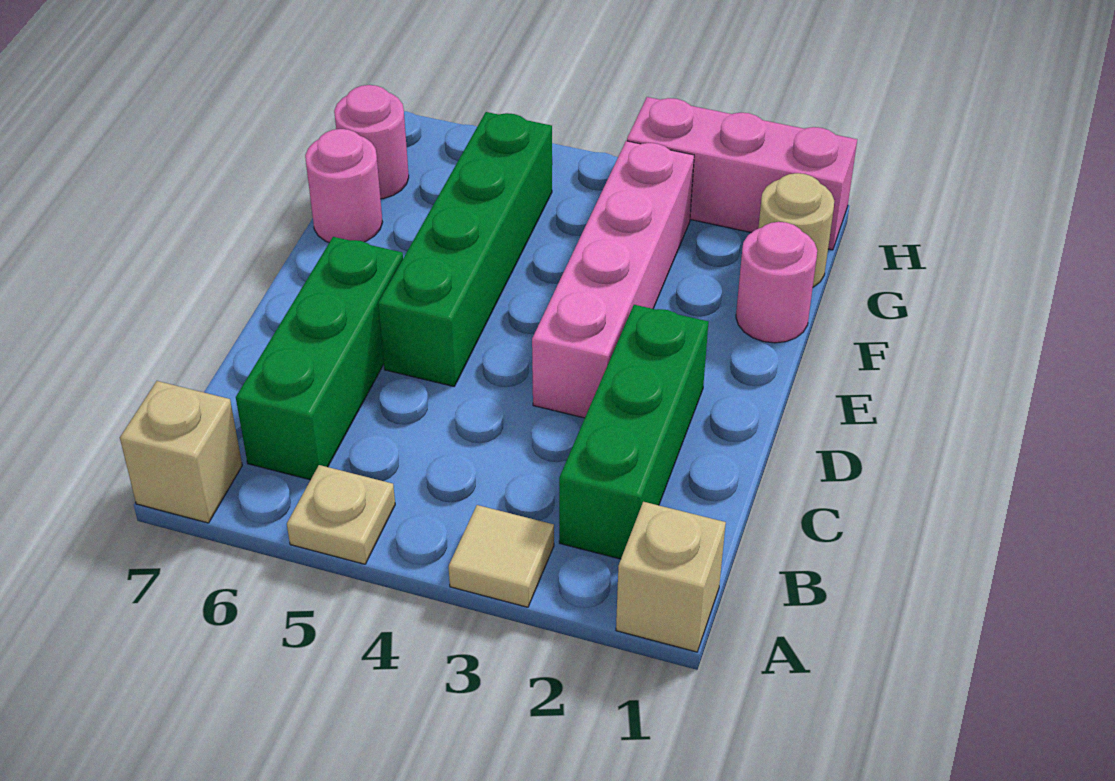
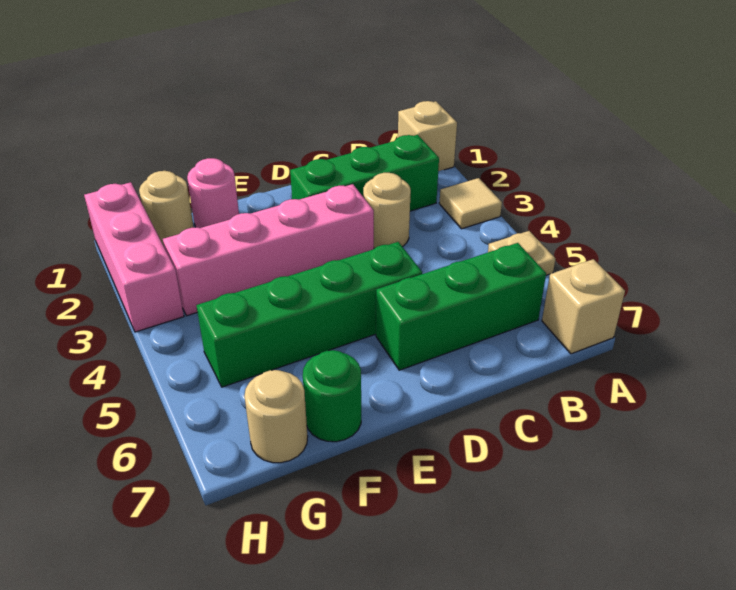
none -> tan round brick C3 level 1
pink round brick F7 level 1 -> green round brick F7 level 1
pink round brick G7 level 1 -> tan round brick G7 level 1

